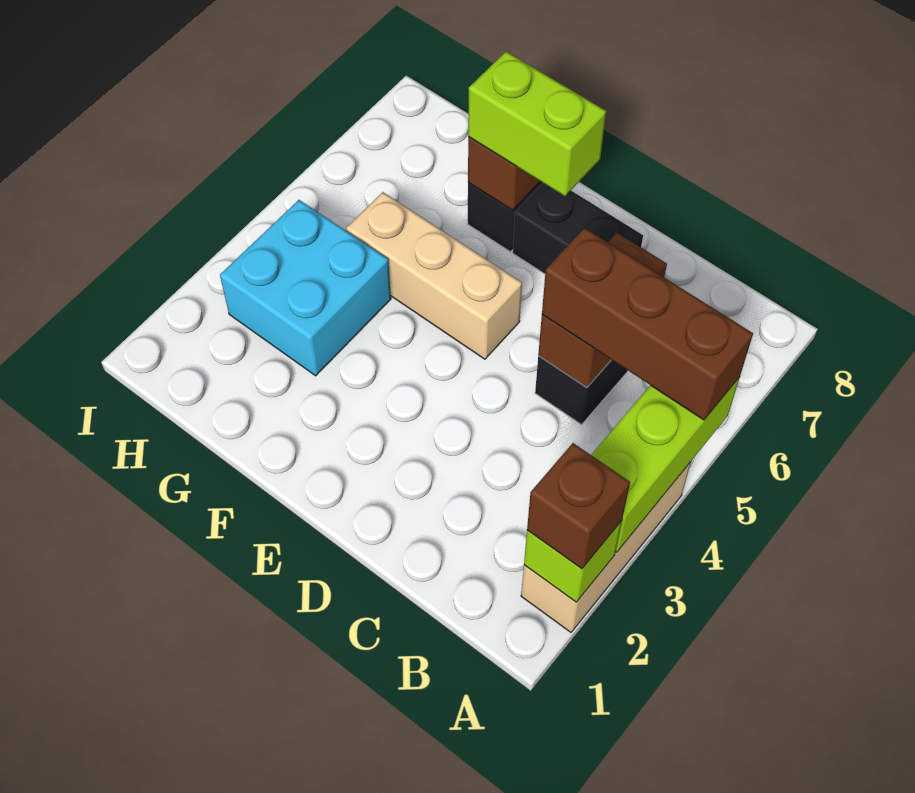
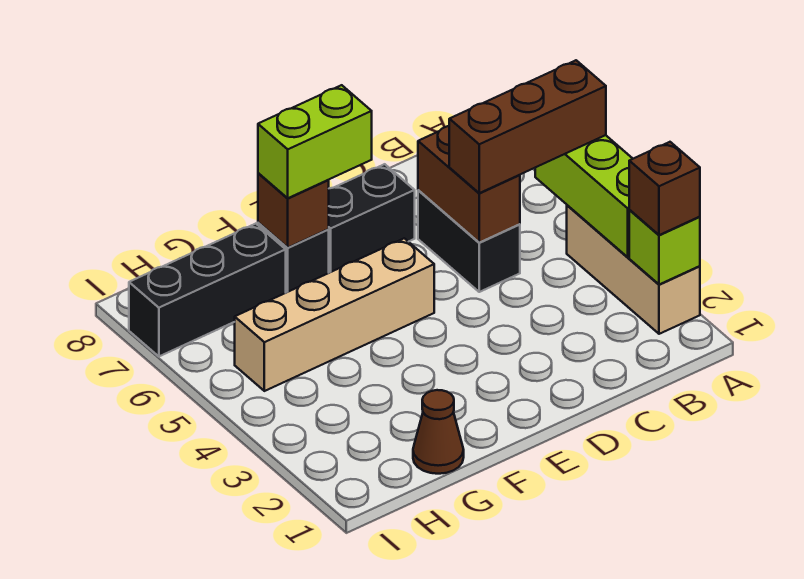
tan brick E5:G5 level 1 -> tan brick E5:H5 level 1
none -> brown cone G1 level 1
cyan brick G3:H4 level 1 -> none
none -> black brick G7:I7 level 1

